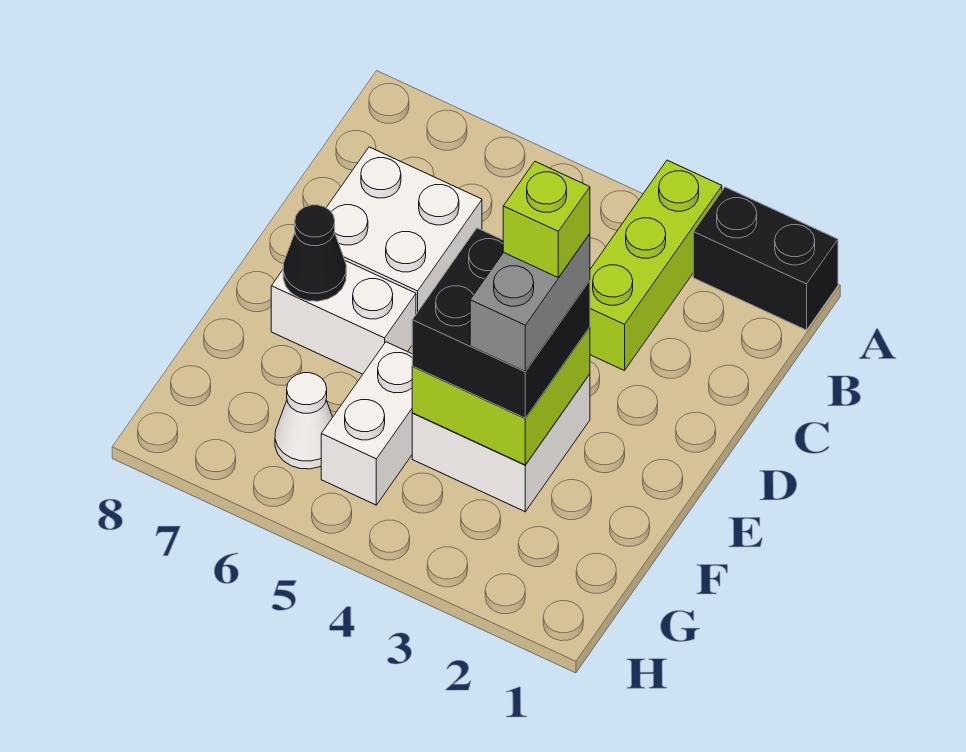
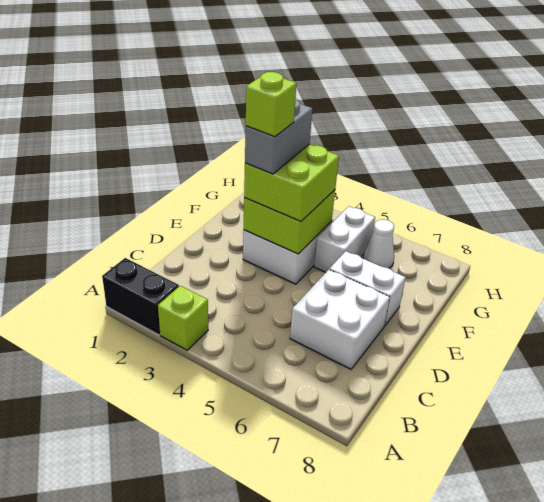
lime brick A3:C3 level 1 -> lime brick A3 level 1
black brick E3:F4 level 3 -> lime brick E3:F4 level 3
black cone E7 level 2 -> none

